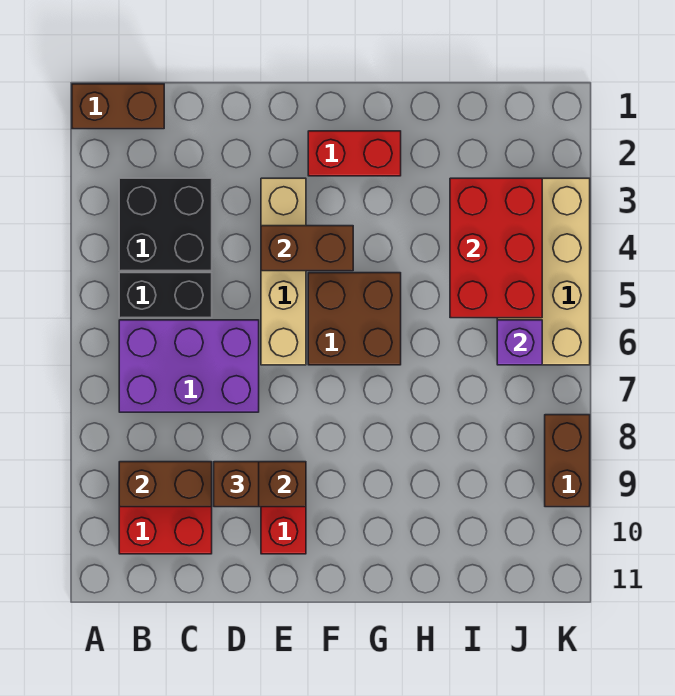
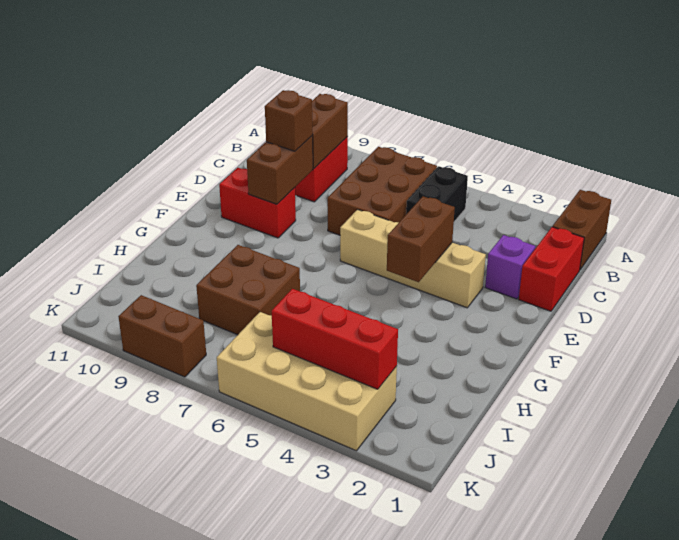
black brick B3:C4 level 1 -> none
purple brick B6:D7 level 1 -> brown brick B6:D7 level 1
red brick F2:G2 level 1 -> red brick C1:D1 level 1
brown brick F5:G6 level 1 -> brown brick H7:I8 level 1
red brick I3:J5 level 2 -> red brick J3:J5 level 2
purple brick J6 level 2 -> purple brick D2 level 1

